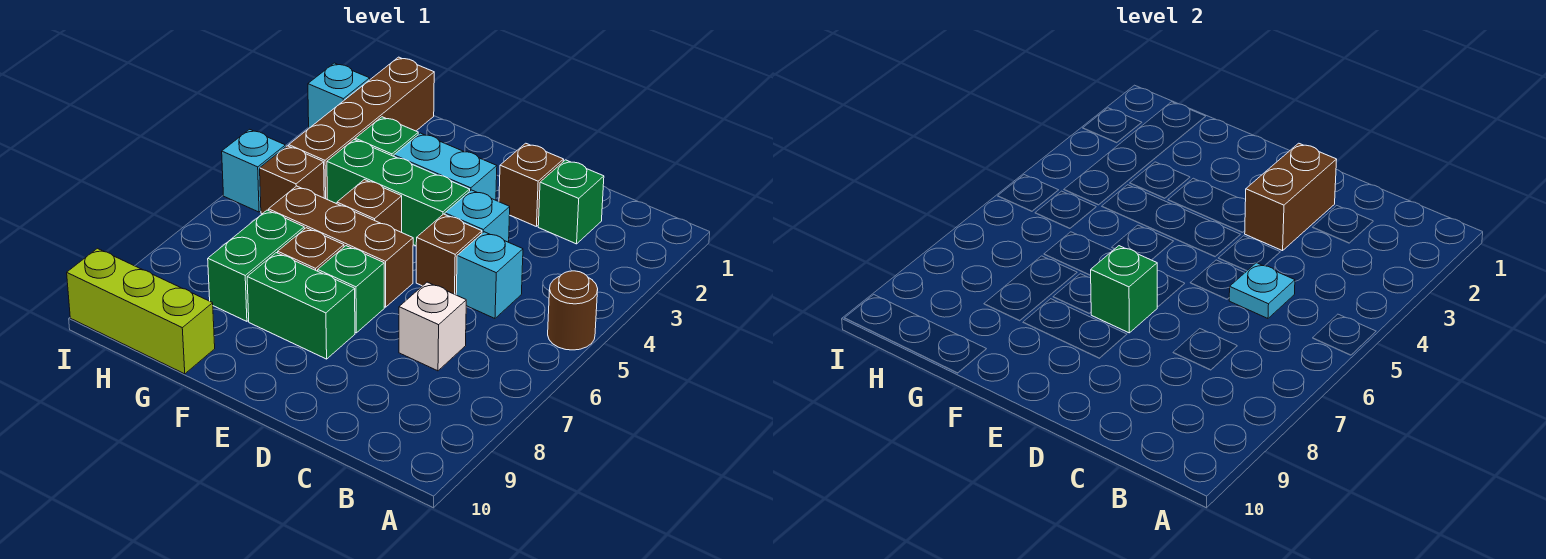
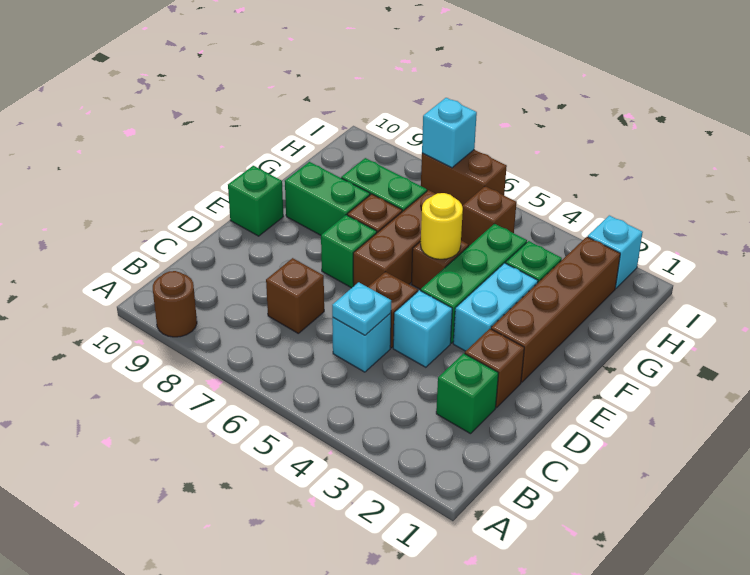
brown round brick A5 level 1 -> brown round brick A9 level 1
white brick C7 level 1 -> brown brick C7 level 1
brown brick D2:D3 level 2 -> brown brick I6:I7 level 1
green brick E7 level 2 -> green brick E10 level 1
green brick E8:F8 level 1 -> green brick F8:F9 level 1
none -> yellow round brick F5 level 2
lime brick G10:I10 level 1 -> none
brown brick H1:H4 level 1 -> brown brick E2:H2 level 1
cyan brick I5 level 1 -> cyan brick I7 level 2

